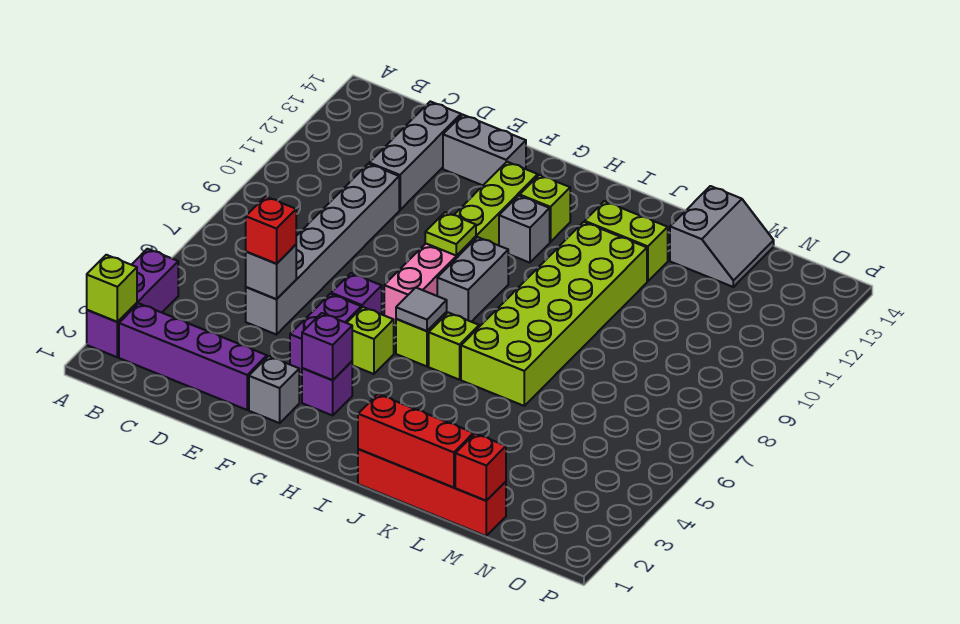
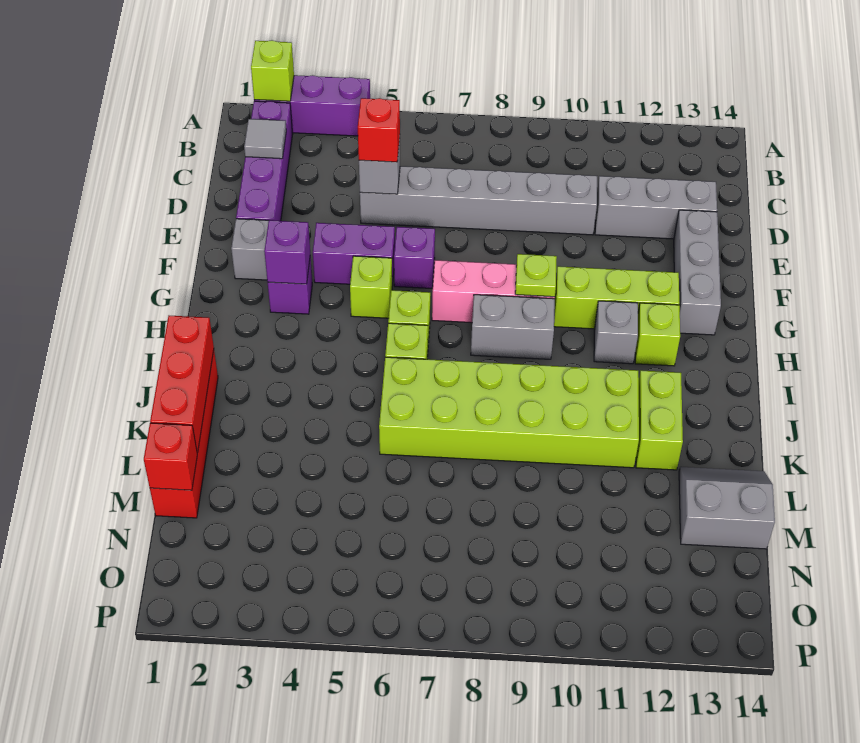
grey brick E13:F13 level 1 -> grey brick E13:G13 level 1
grey tile H6 level 2 -> grey tile C2 level 2
grey slope L13:M14 level 1 top L -> grey slope L13:M14 level 1 top M

